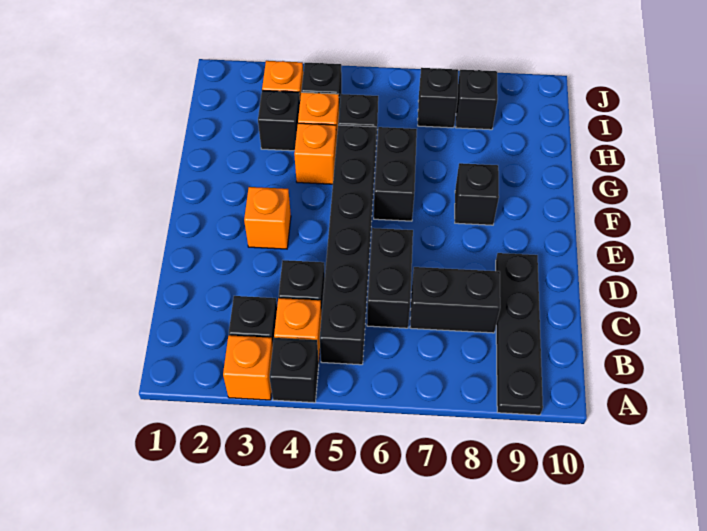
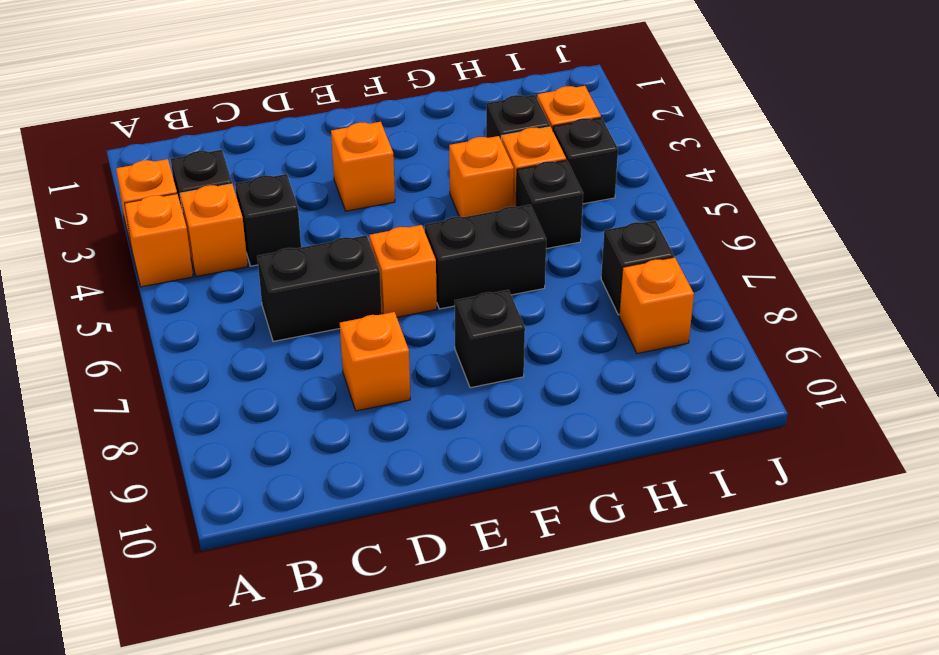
black brick A4 level 1 -> orange brick A4 level 1
black plate A9:D9 level 1 -> none
black brick B5:G5 level 1 -> none
black brick C7:C8 level 1 -> none
none -> orange brick D8 level 1
none -> orange brick E6 level 1
black brick I8 level 1 -> orange brick I8 level 1

